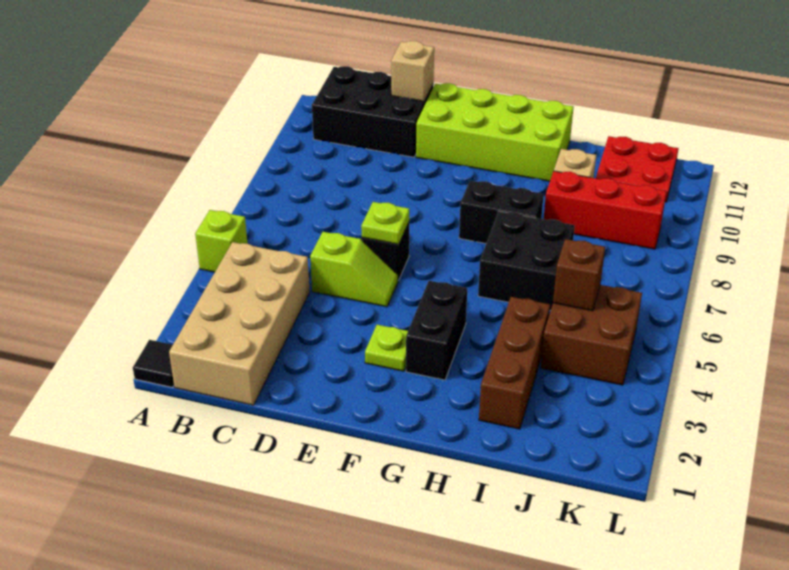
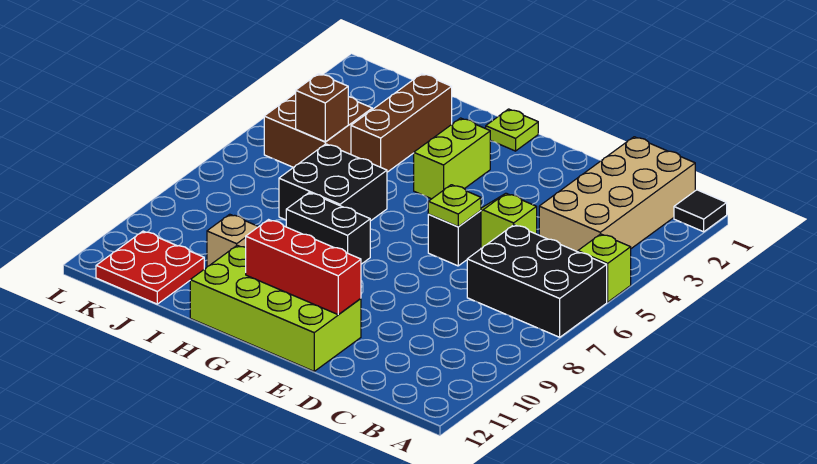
black brick B11:D12 level 1 -> black brick A6:C7 level 1
tan brick D12 level 2 -> none
lime plate F3 level 1 -> lime plate G1 level 1
black brick G3:G4 level 1 -> lime brick G3:G4 level 1
red brick I9:K9 level 1 -> red brick E11:G11 level 2

